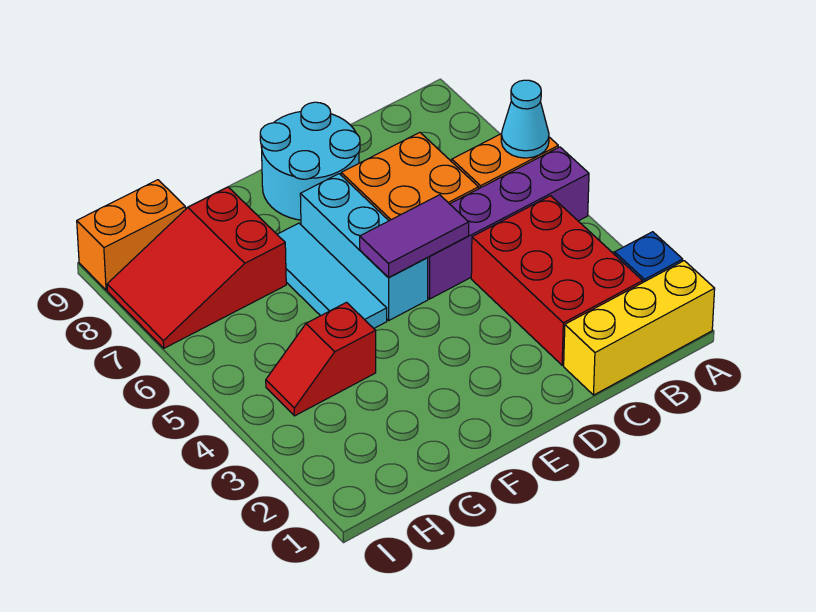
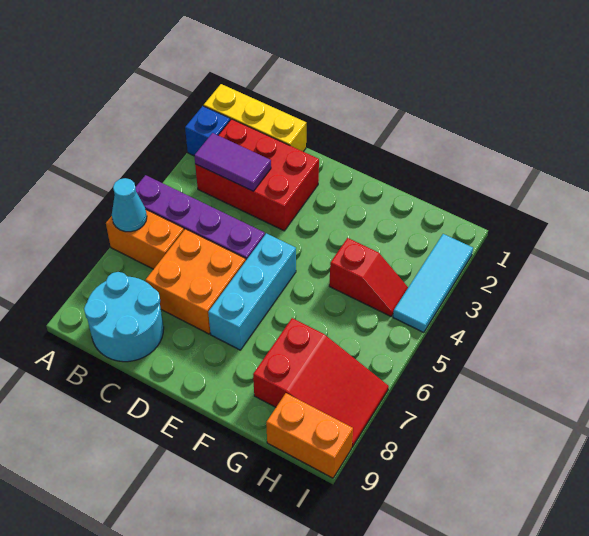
red brick B2:C4 level 1 -> red brick B2:D3 level 1
purple tile D5:E5 level 2 -> purple tile B3:C3 level 2
cyan round brick D8:E9 level 1 -> cyan round brick B8:C9 level 1
cyan tile F5:F7 level 1 -> cyan tile I2:I4 level 1

